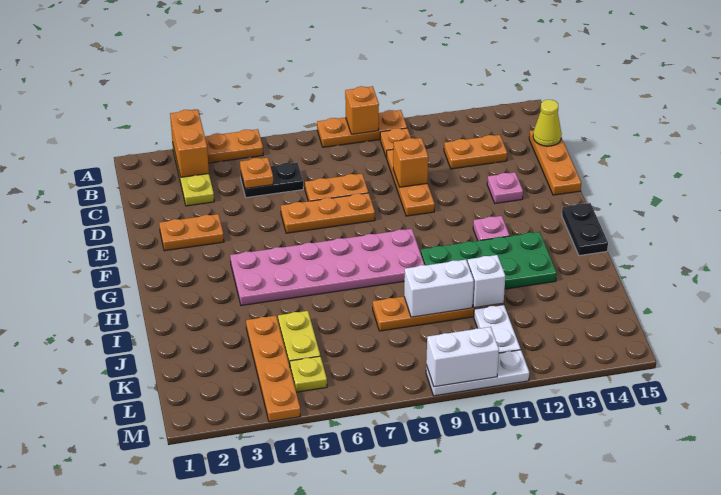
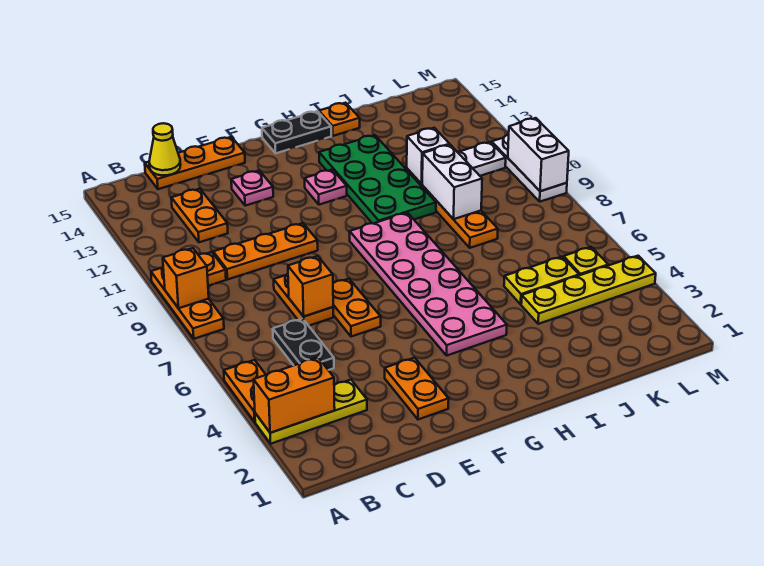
orange plate C5 level 2 -> orange plate I15 level 1
orange brick D10 level 2 -> orange brick D7 level 2
orange plate E6:E8 level 1 -> orange plate E6:E7 level 1
orange plate J4:M4 level 1 -> yellow plate J4:M4 level 1

